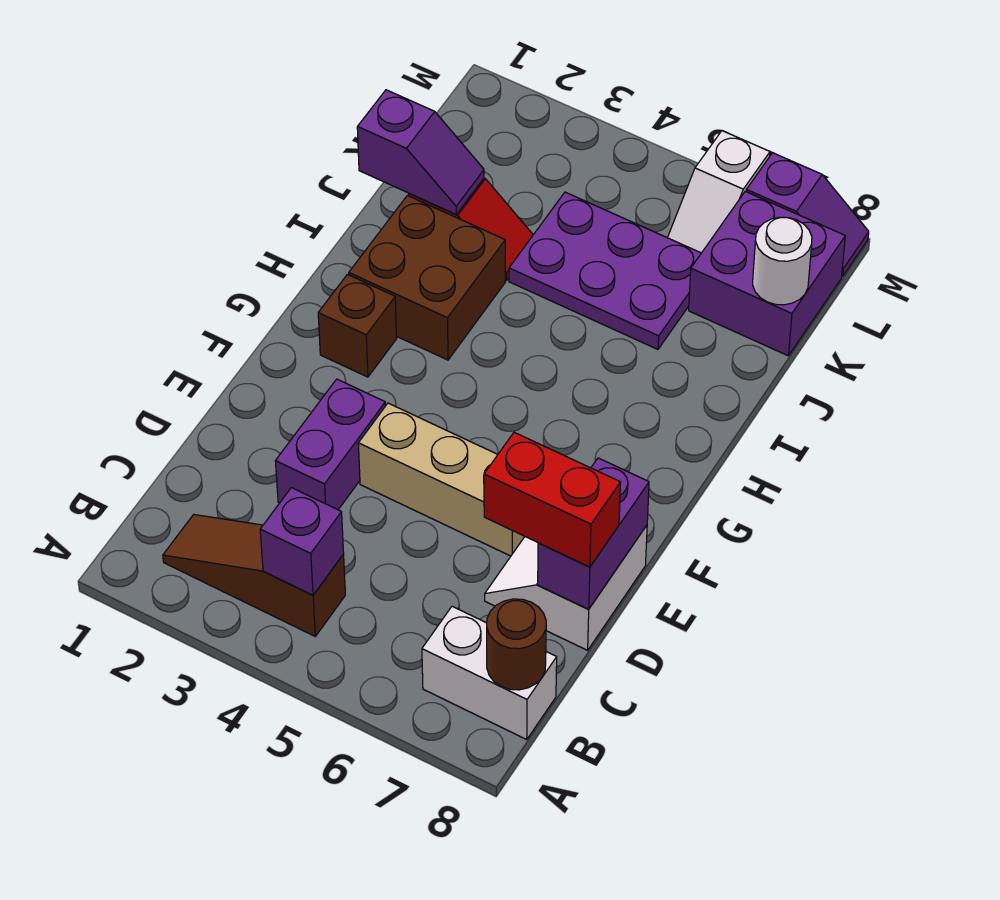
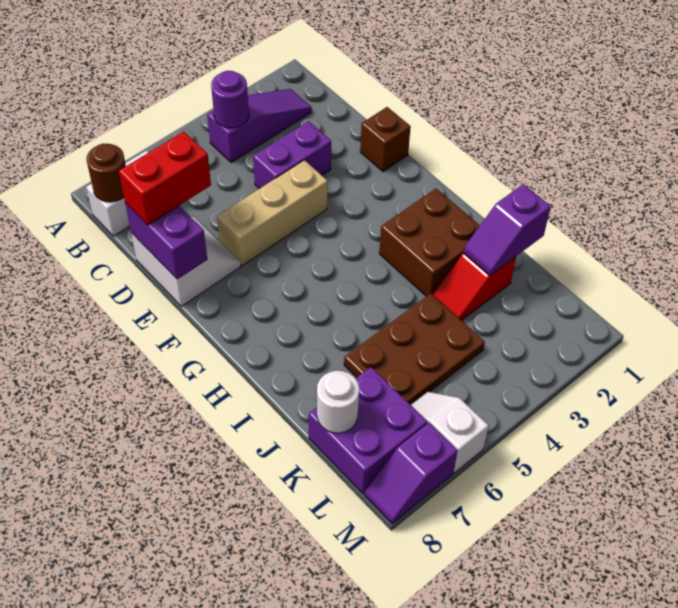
brown slope B2:B4 level 1 top 4 -> purple slope B2:B4 level 1 top 4
purple brick B4 level 2 -> purple round brick B4 level 2
purple brick D3:E3 level 1 -> purple brick D3:D4 level 1
brown brick G2 level 1 -> brown brick E1 level 1
purple plate J4:K6 level 1 -> brown plate J4:K6 level 1

